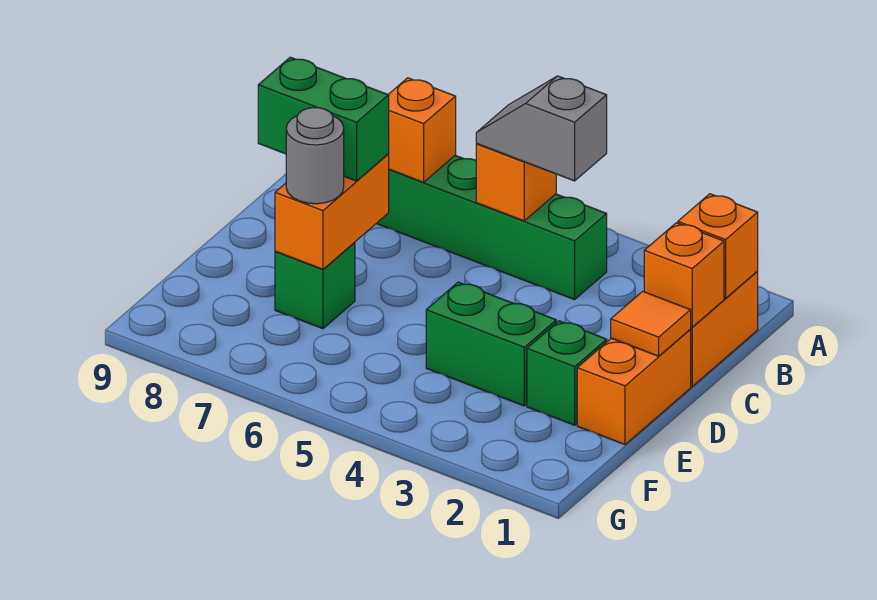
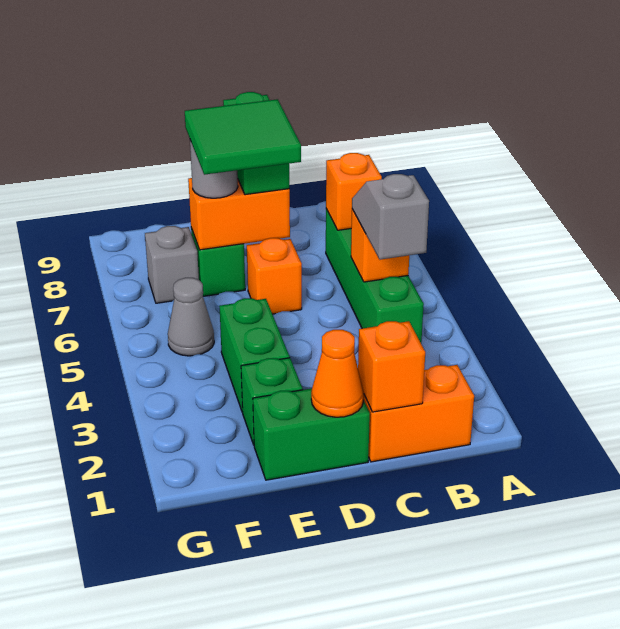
orange brick B1 level 2 -> orange brick D6 level 1
orange brick D1:E1 level 1 -> green brick D1:E1 level 1
orange tile D1 level 2 -> orange cone D1 level 2
none -> green tile D6:E7 level 4
none -> grey cone F5 level 1
none -> grey brick F7 level 1

